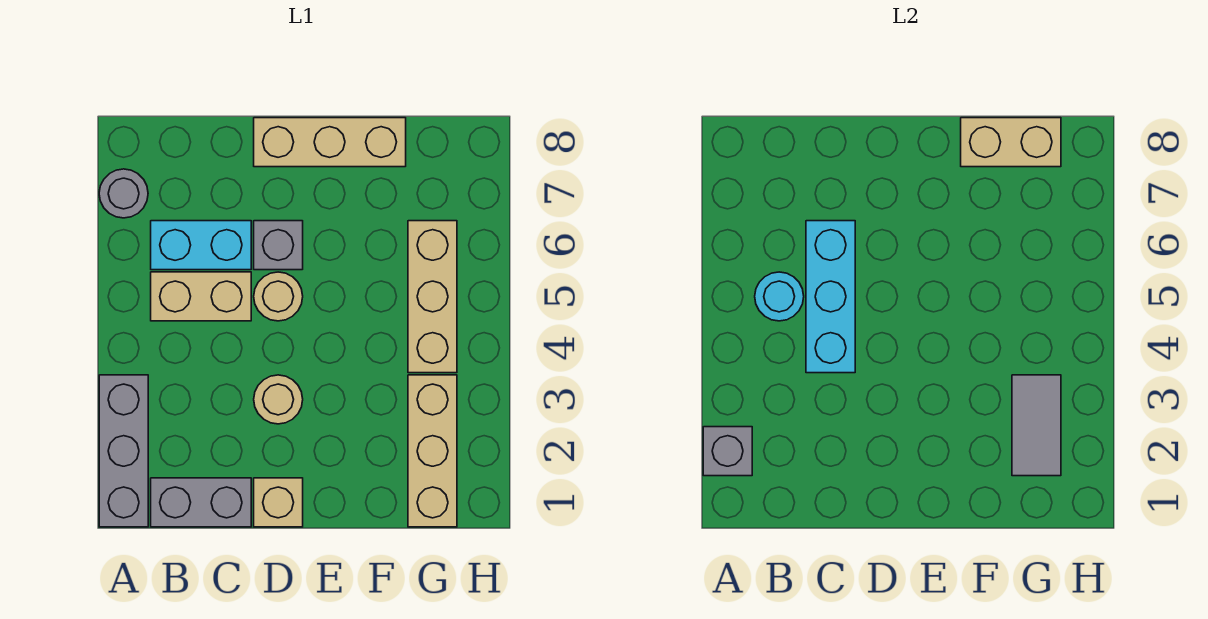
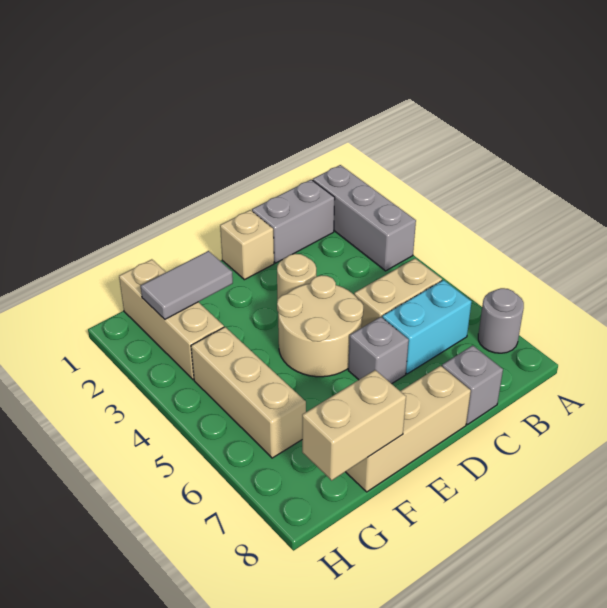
grey brick A2 level 2 -> grey brick C8 level 1
cyan round brick B5 level 2 -> none
cyan brick C4:C6 level 2 -> none
tan round brick D5 level 1 -> tan round brick D4:E5 level 1
grey tile G2:G3 level 2 -> grey tile F2:G2 level 2

